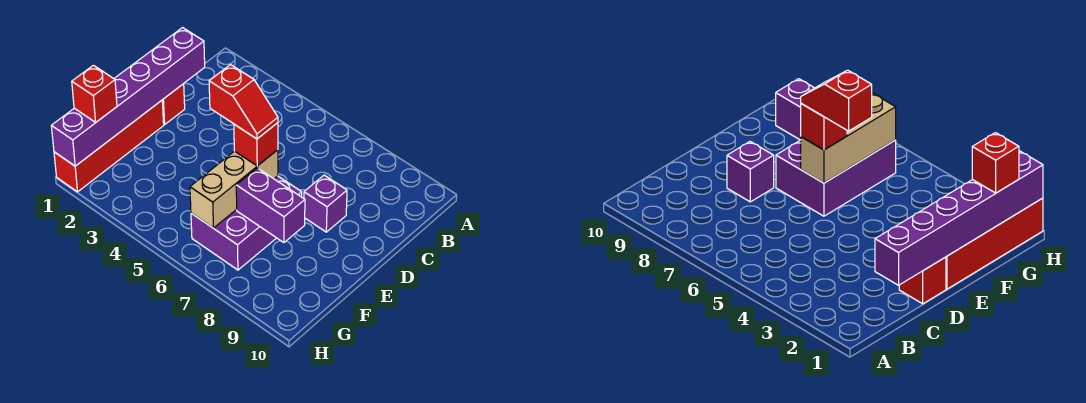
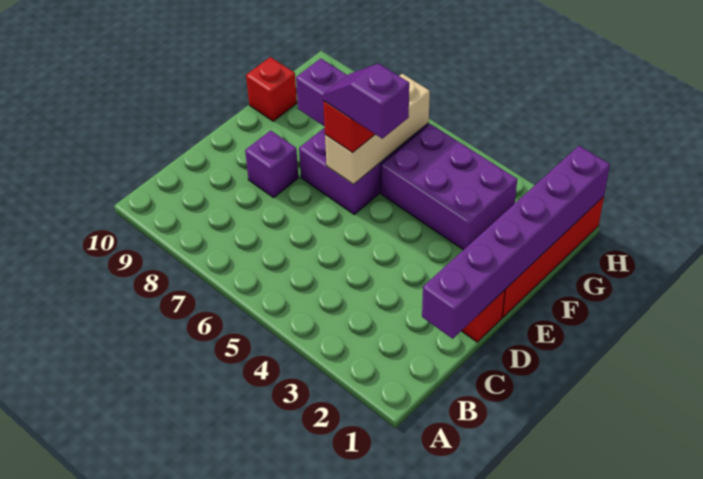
red slope E5:E6 level 4 top 5 -> purple slope E5:E6 level 4 top 5
none -> purple brick F3:G5 level 1
red brick G1 level 3 -> red brick F10 level 1

